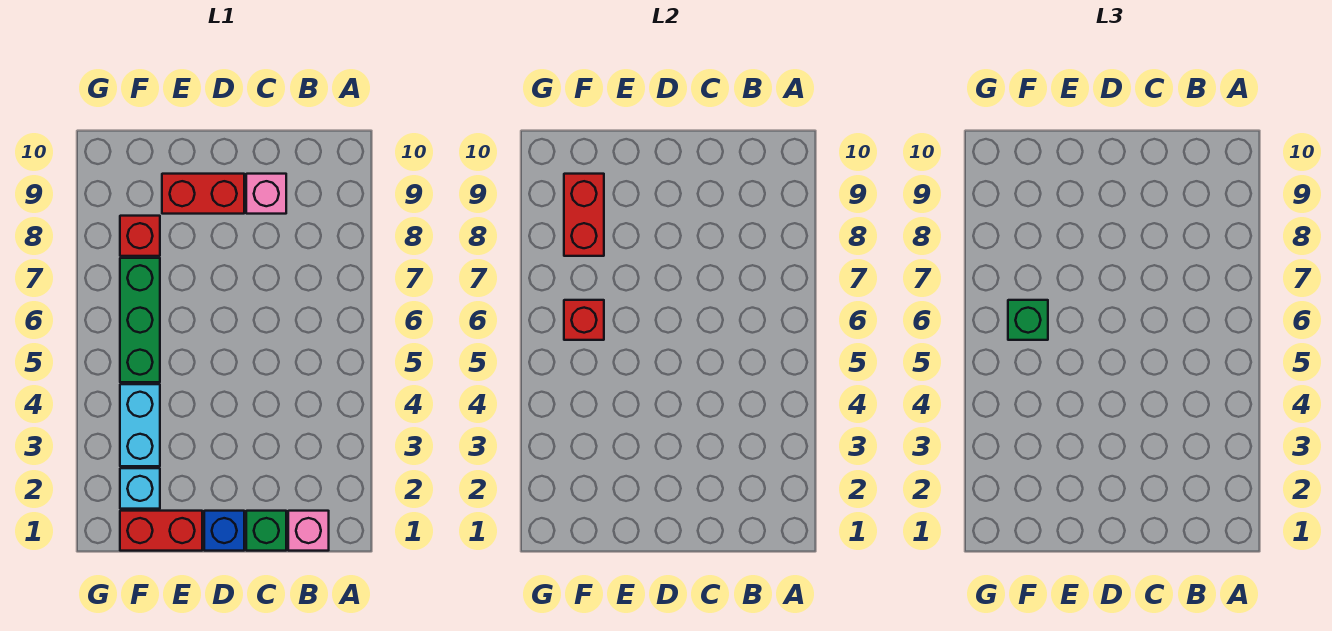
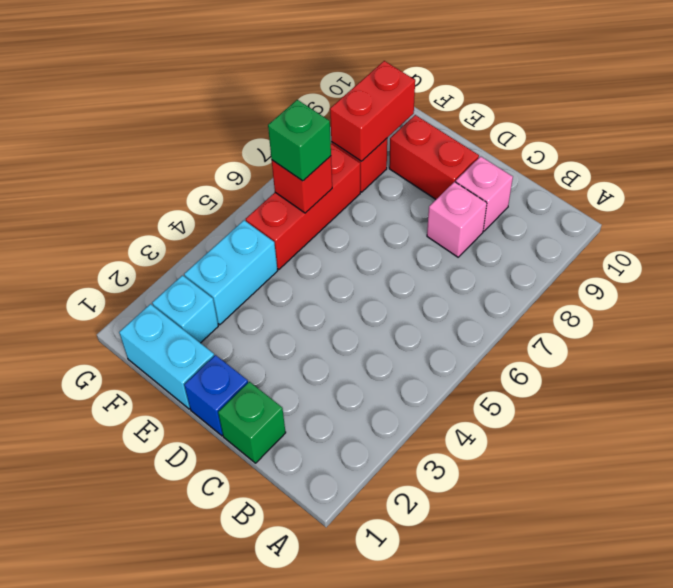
pink brick B1 level 1 -> pink brick C8 level 1
red brick E1:F1 level 1 -> cyan brick E1:F1 level 1
green brick F5:F7 level 1 -> red brick F5:F7 level 1

